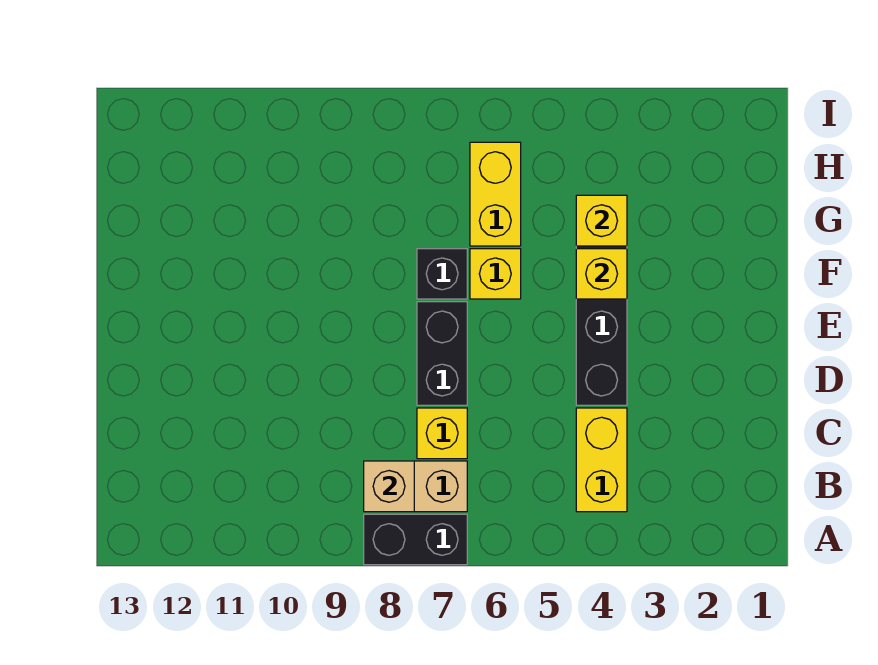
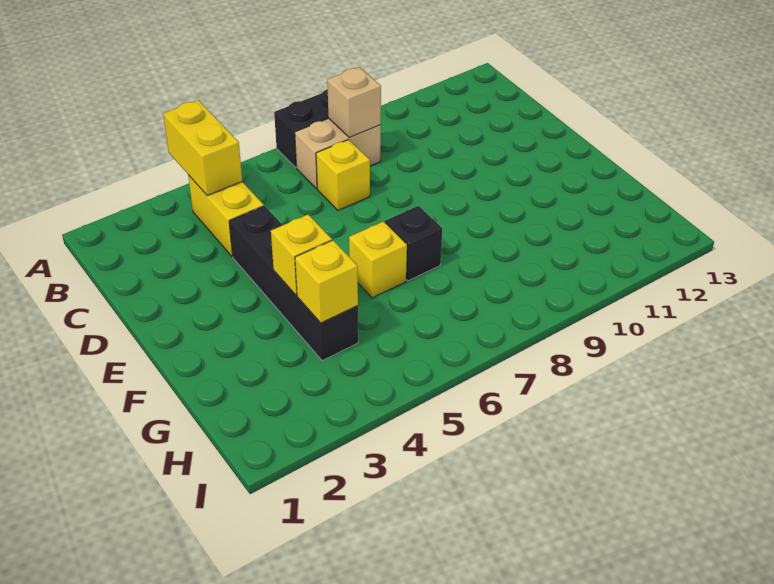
black brick D7:E7 level 1 -> none
yellow brick G6:H6 level 1 -> yellow brick A4:B4 level 2

